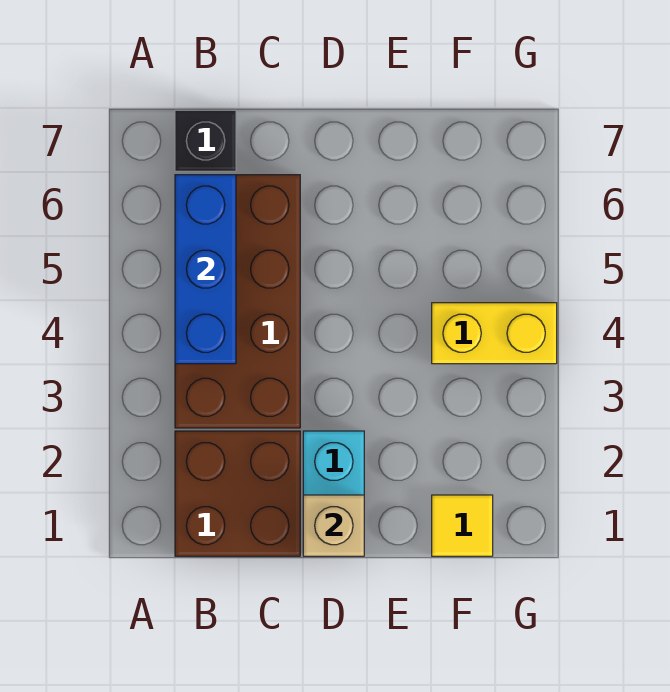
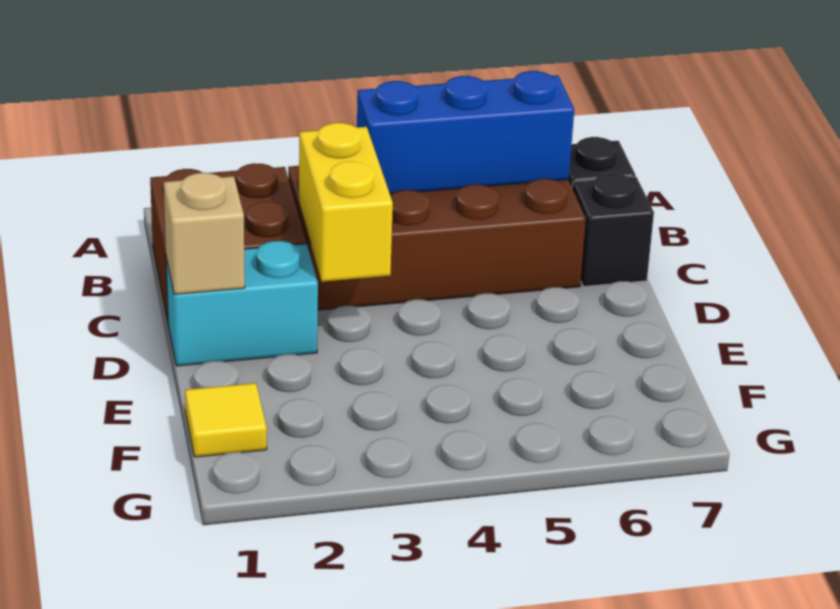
none -> black brick C7 level 1
yellow brick F4:G4 level 1 -> yellow brick C3:D3 level 2

